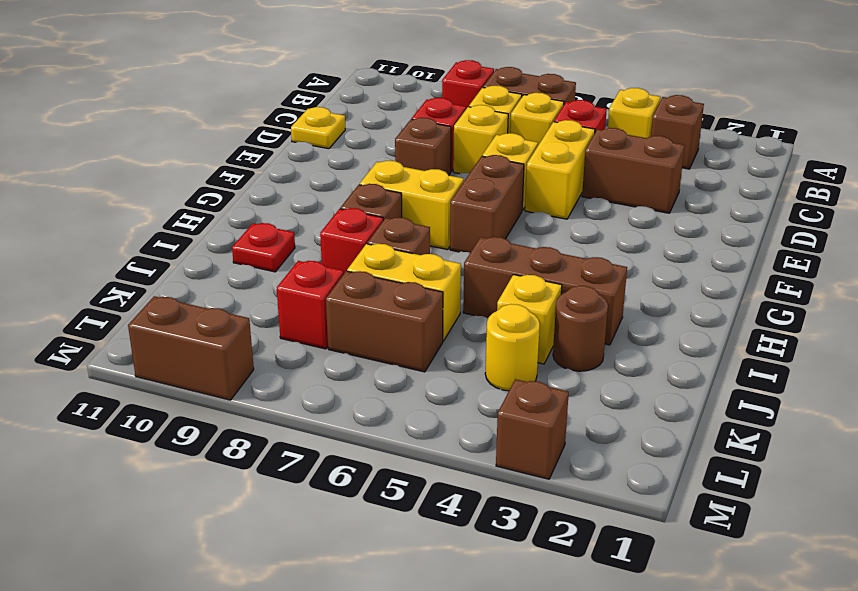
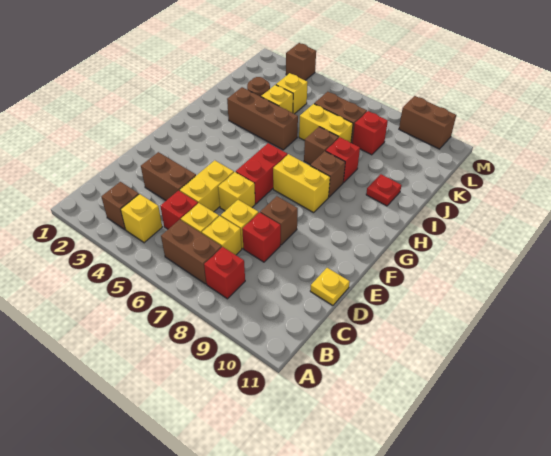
brown brick F6:G6 level 1 -> red brick F6:G6 level 1
yellow round brick K4 level 1 -> yellow brick K4 level 1

